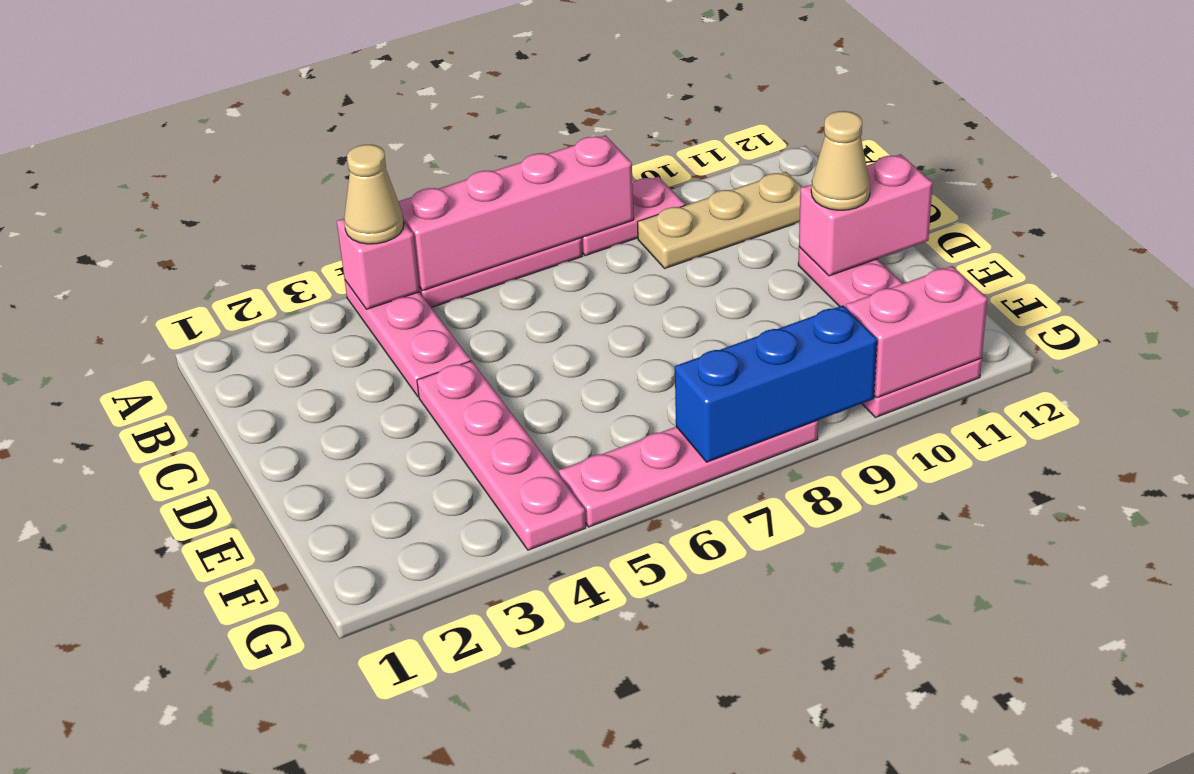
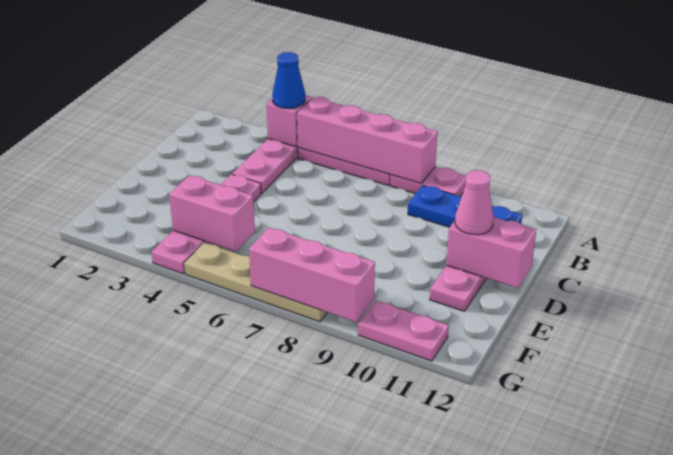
tan cone A4 level 3 -> blue cone A4 level 3
tan plate B9:B11 level 1 -> blue plate B9:B11 level 1
tan cone D11 level 3 -> pink cone D11 level 3
pink plate G5:G8 level 1 -> tan plate G5:G8 level 1
blue brick G7:G9 level 2 -> pink brick G7:G9 level 2
pink brick G10:G11 level 2 -> pink brick F4:F5 level 2

